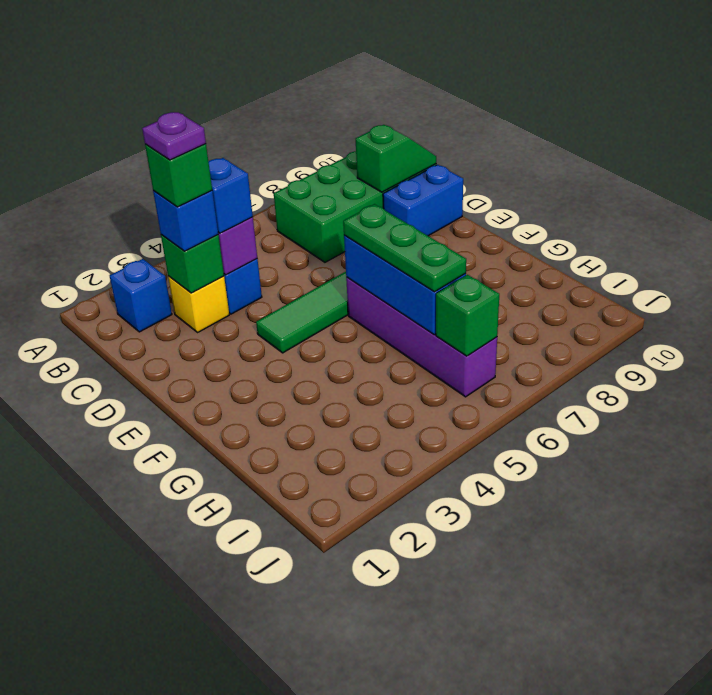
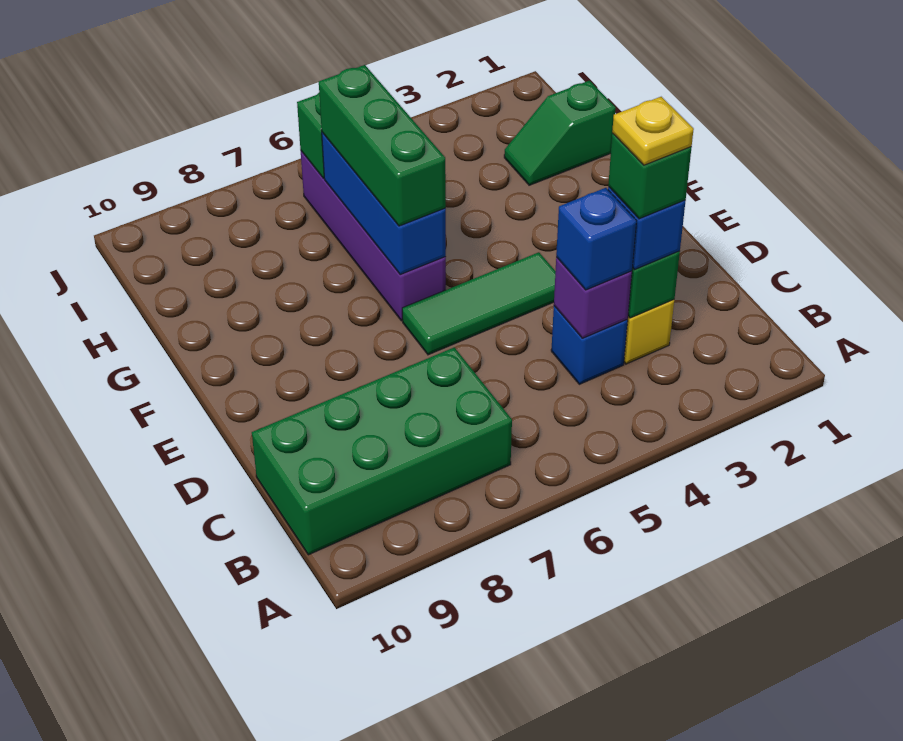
blue brick B2 level 1 -> none
purple plate C3 level 5 -> yellow plate C3 level 5
green slope C9:C10 level 2 top 9 -> green slope H1:H2 level 1 top 1
blue brick D9:D10 level 1 -> none
green plate F6:H6 level 3 -> green brick F6:H6 level 3

